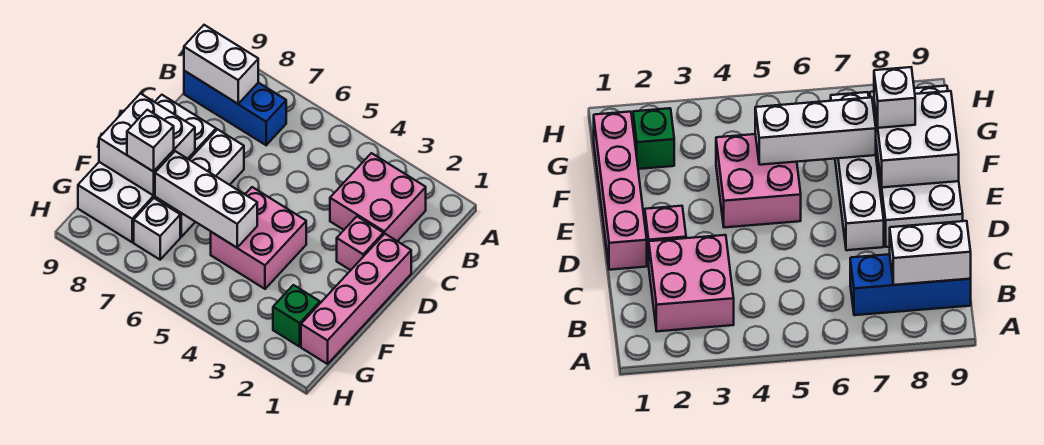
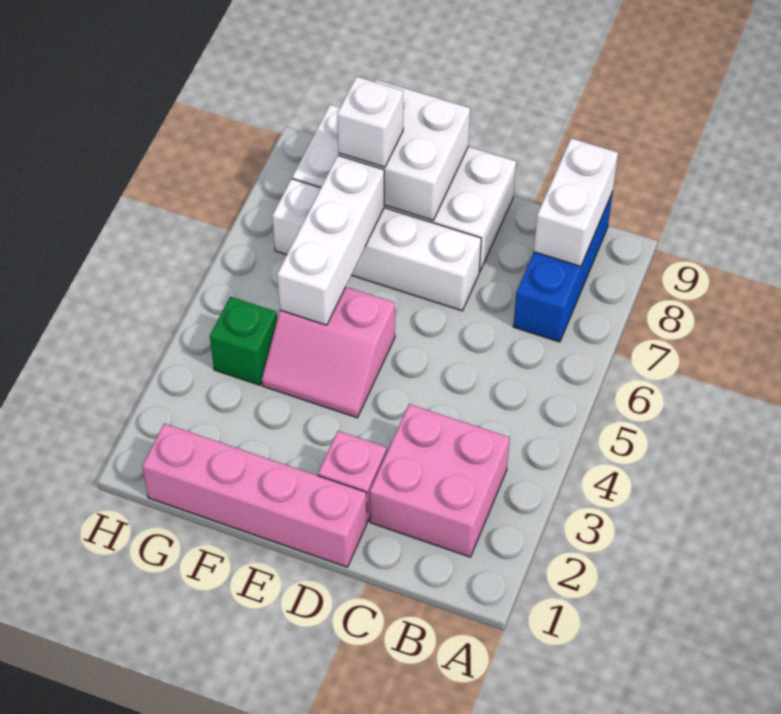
pink brick E4:F5 level 1 -> pink slope E4:F5 level 1 top 5
green brick G2 level 1 -> green brick G4 level 1

